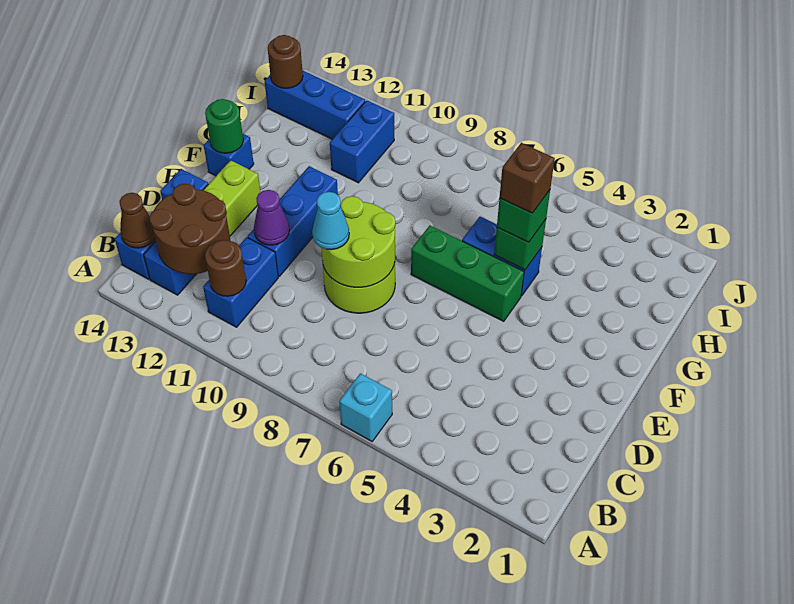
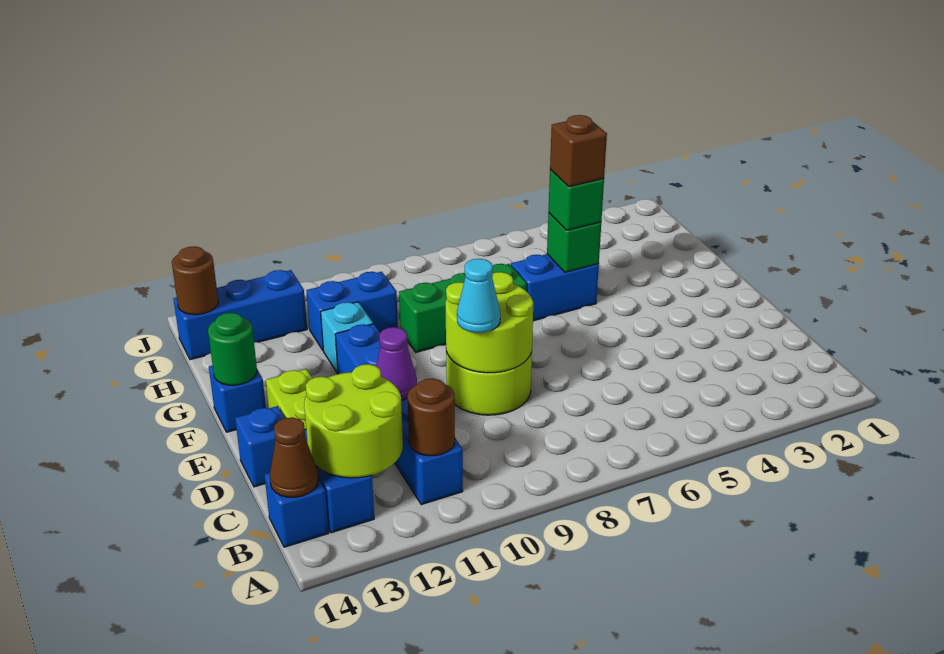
cyan brick A6 level 1 -> cyan brick G11 level 1
brown round brick B12:C13 level 2 -> lime round brick B12:C13 level 2
green brick F5:F7 level 1 -> green brick G7:G9 level 1
blue brick H11:I11 level 1 -> blue brick H10:H11 level 1

